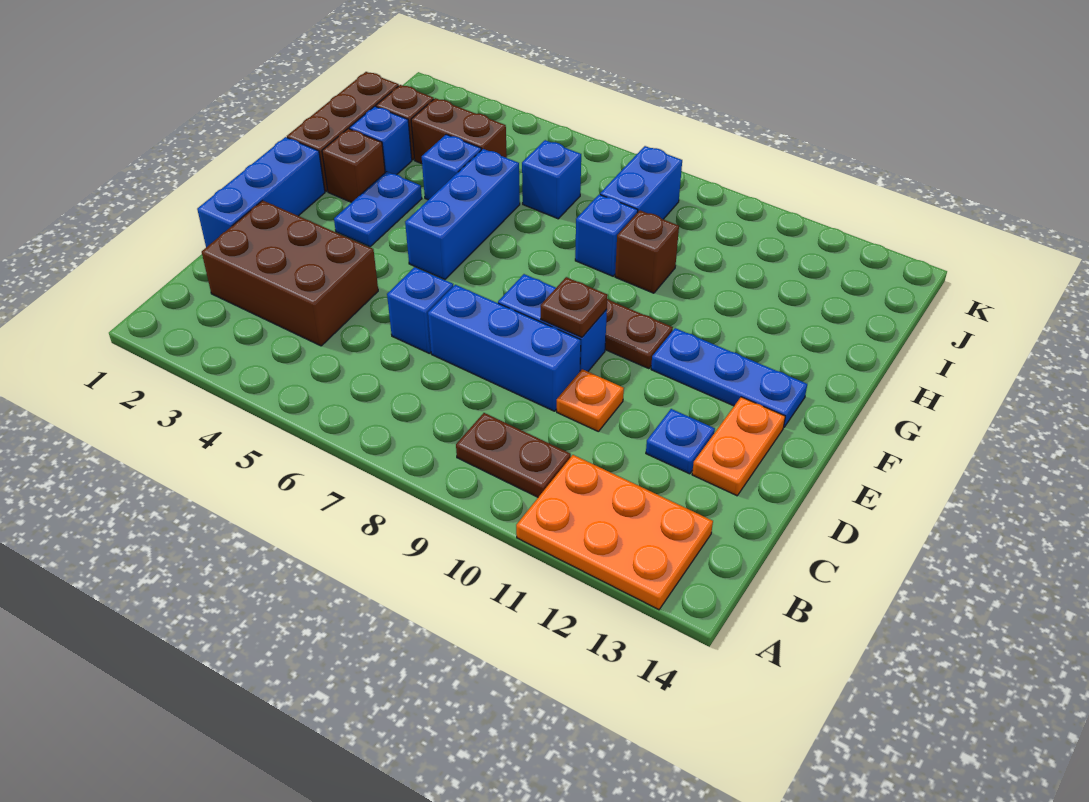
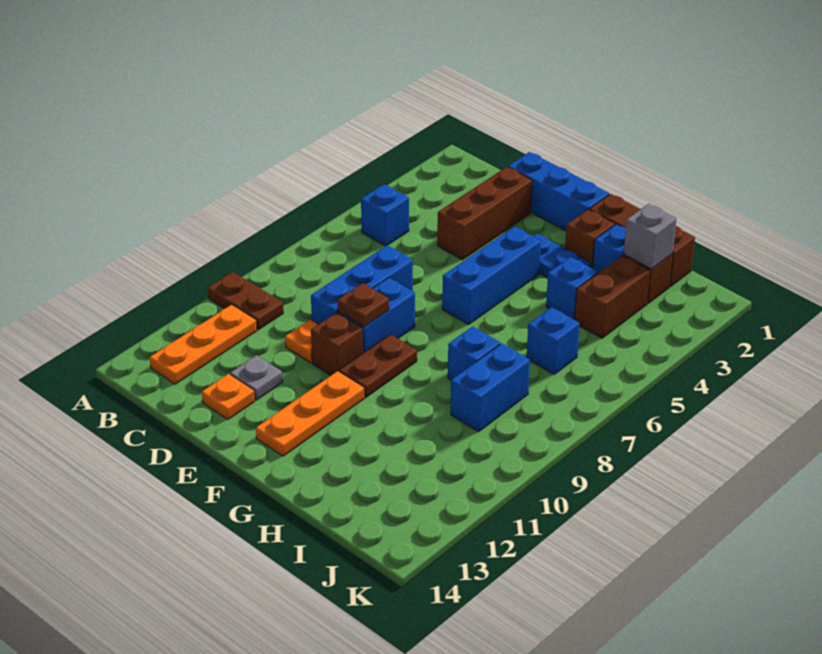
orange plate A11:B13 level 1 -> orange plate B11:B13 level 1
brown plate B9:B10 level 1 -> brown plate A10:B10 level 1
brown brick C2:D4 level 1 -> brown brick D2:D4 level 1
blue brick D6 level 1 -> blue brick B5 level 1
blue plate D12 level 1 -> grey plate D12 level 1
orange plate D13:E13 level 1 -> orange plate D13 level 1
blue brick F5:H5 level 1 -> blue brick F4:F6 level 1
blue plate F11:F13 level 1 -> orange plate F11:F13 level 1
brown brick H9 level 1 -> brown brick E10 level 1
none -> grey brick I2 level 2
blue brick I8:J8 level 1 -> blue brick I8:I9 level 1

